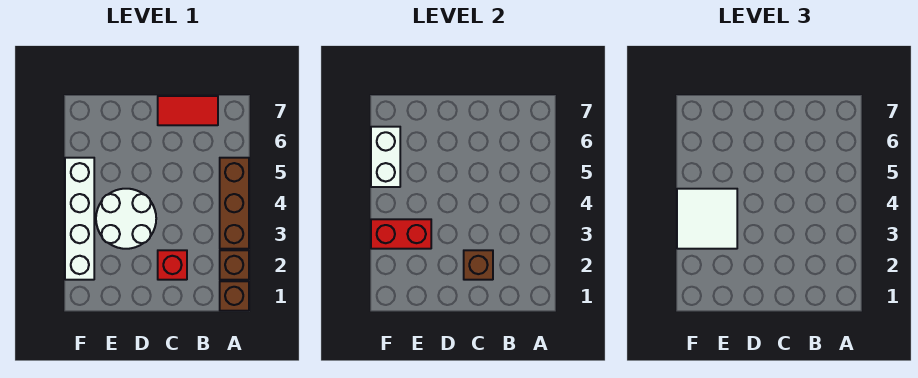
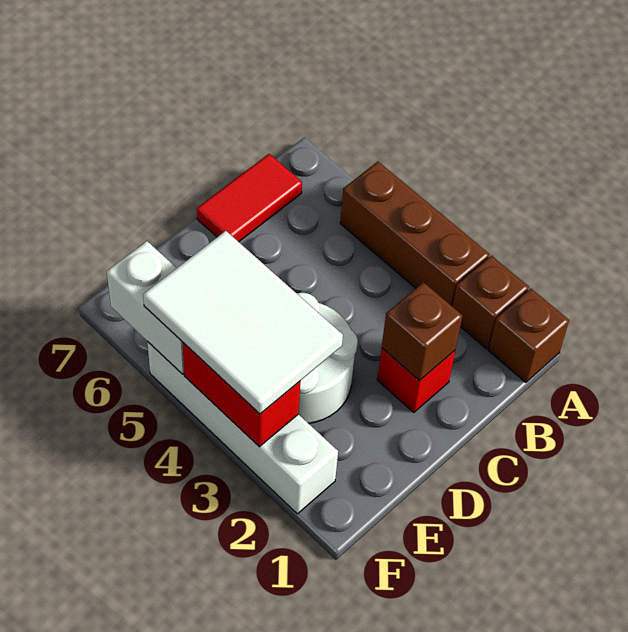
red brick E3:F3 level 2 -> red brick F3:F4 level 2
white tile E3:F4 level 3 -> white tile E3:F5 level 3

